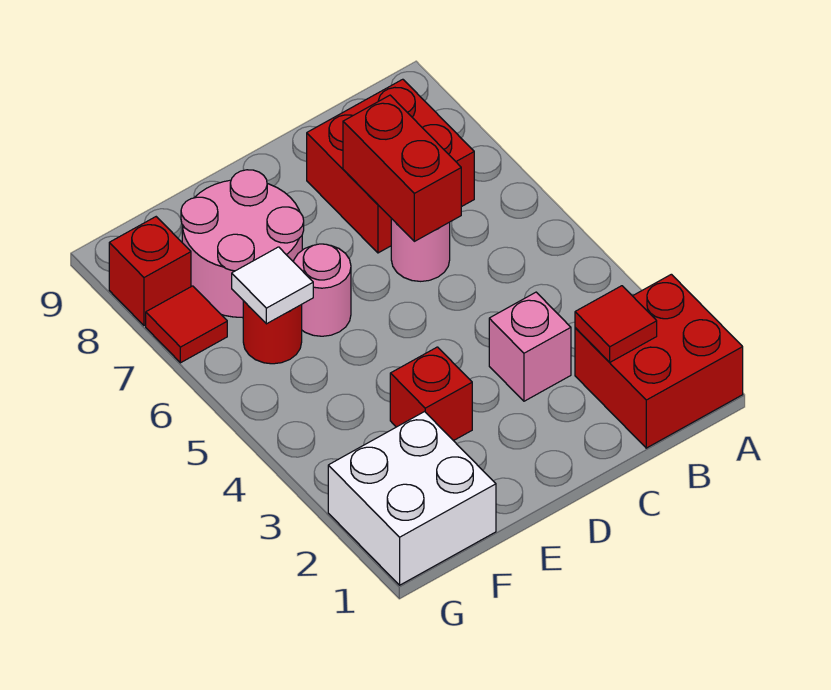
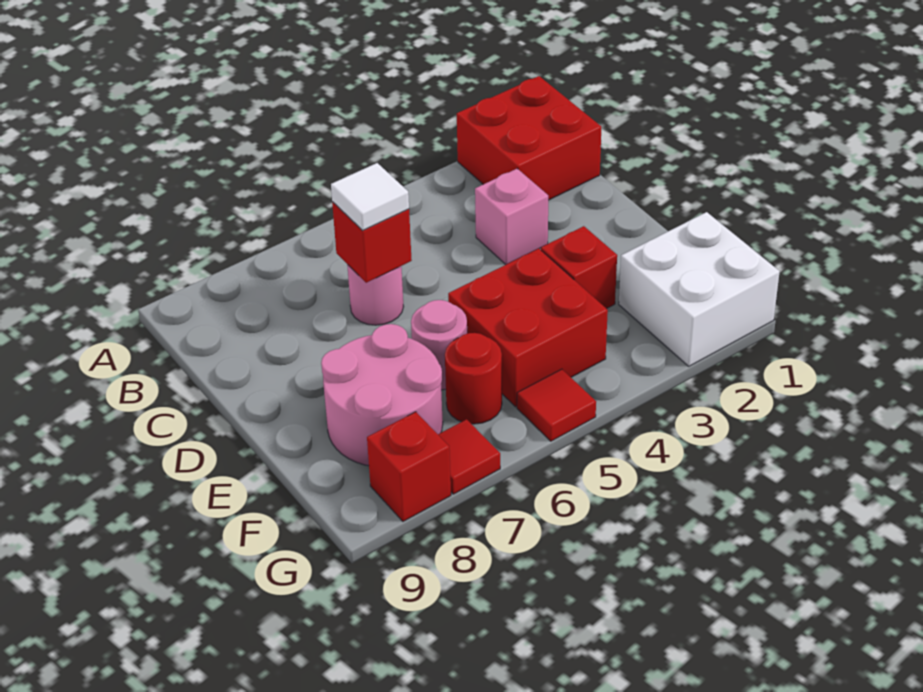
red tile B2 level 2 -> red tile G5 level 1
red brick B7:C8 level 1 -> red brick E4:F5 level 1
red brick C6:C7 level 2 -> red brick C6 level 2
white tile F6 level 2 -> white tile C6 level 3

